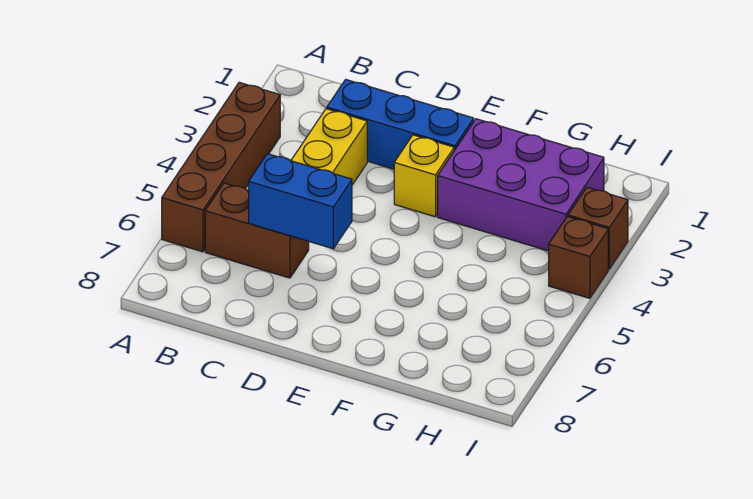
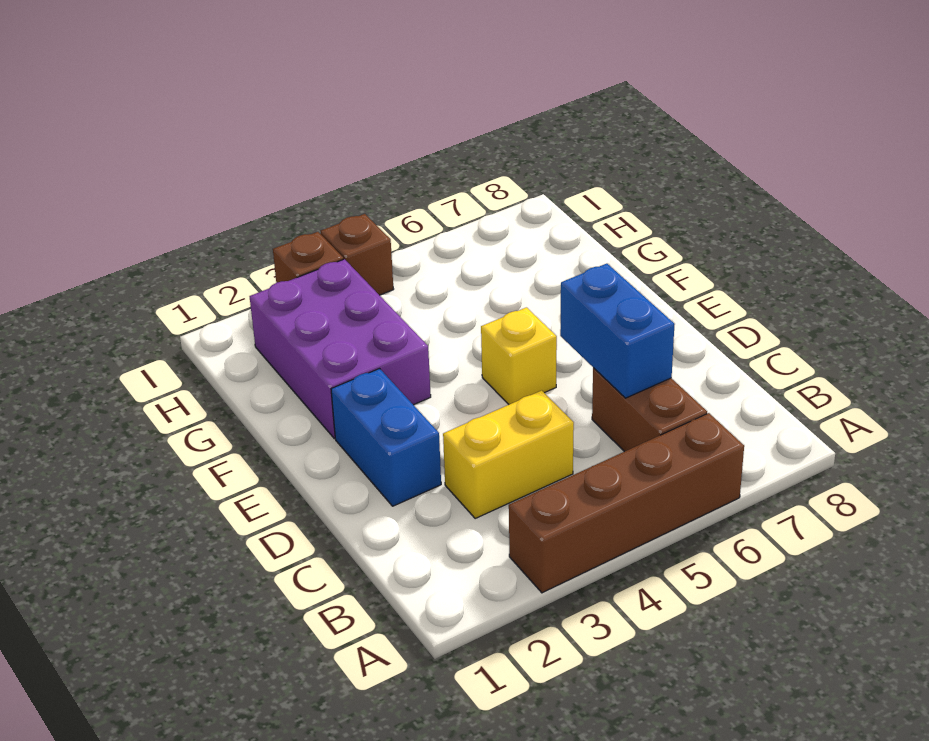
blue brick C2:E2 level 1 -> blue brick D2:E2 level 1
yellow brick E3 level 1 -> yellow brick E5 level 1

